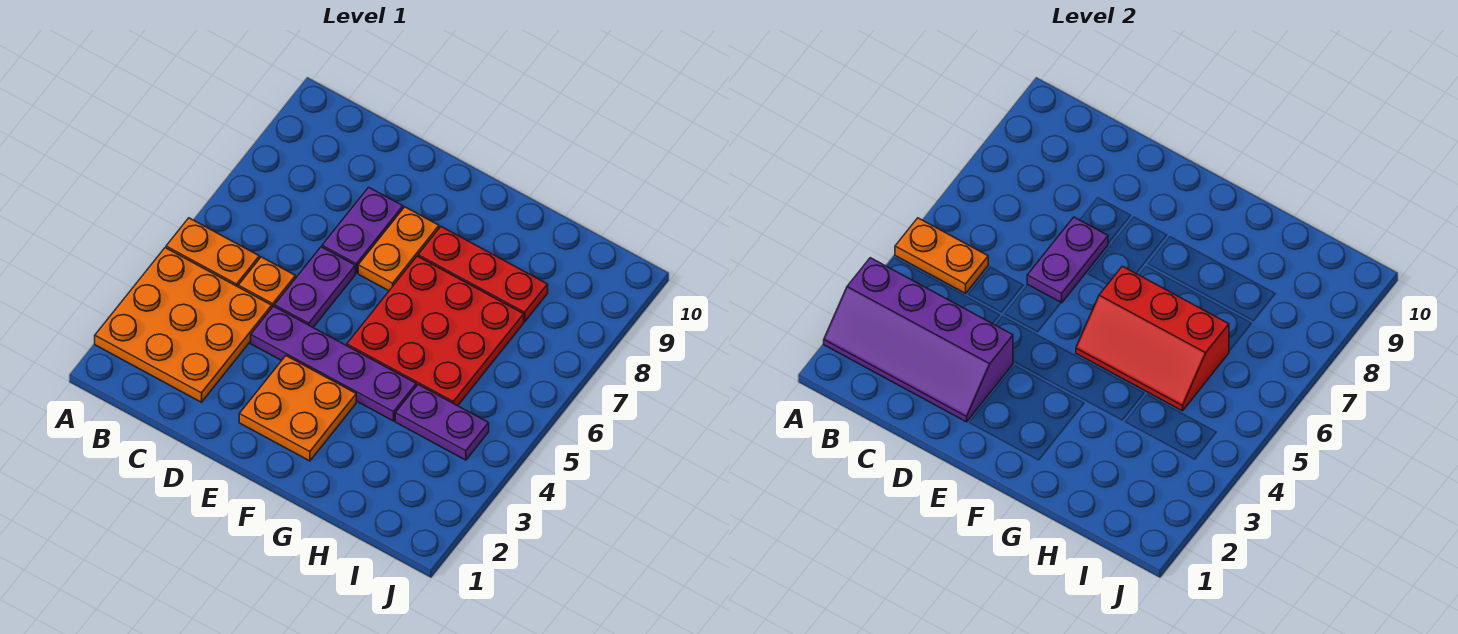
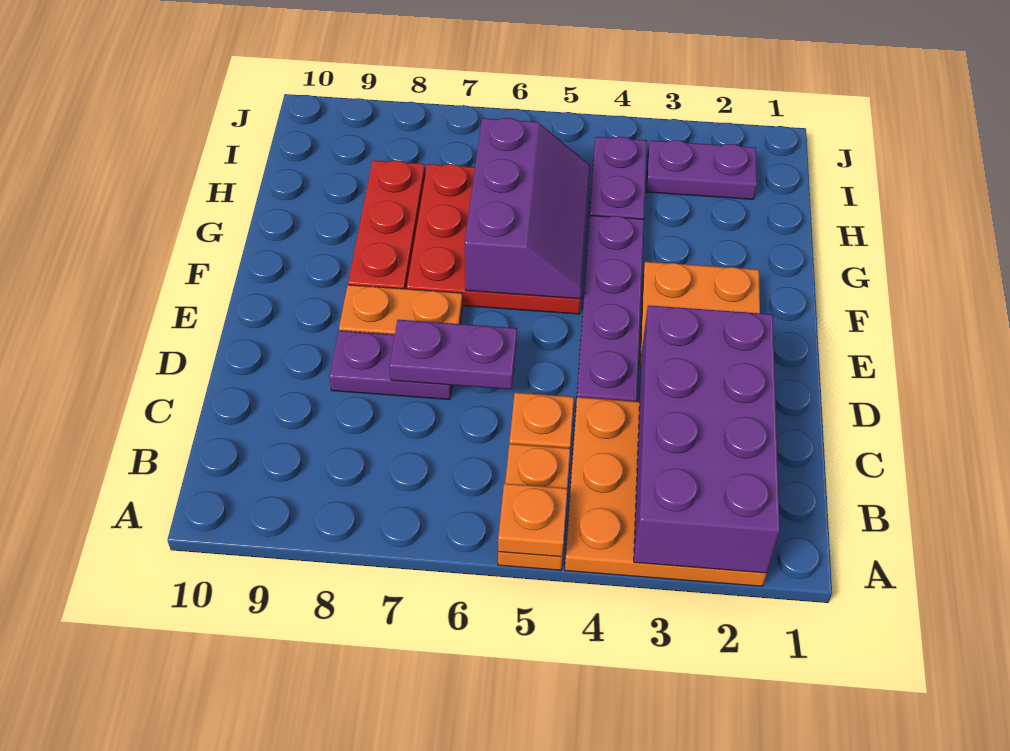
purple slope A2:D3 level 2 top 3 -> purple brick A2:D3 level 2
orange plate A5:B5 level 2 -> orange plate A5 level 2
purple plate D5:D6 level 1 -> purple plate I2:I3 level 1
red slope F5:H6 level 2 top 6 -> purple slope F5:H6 level 2 top 6

